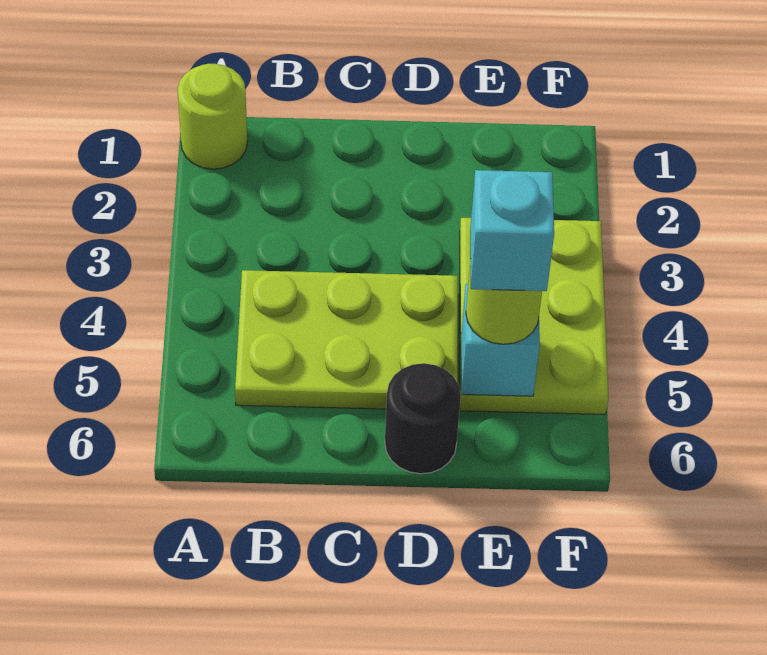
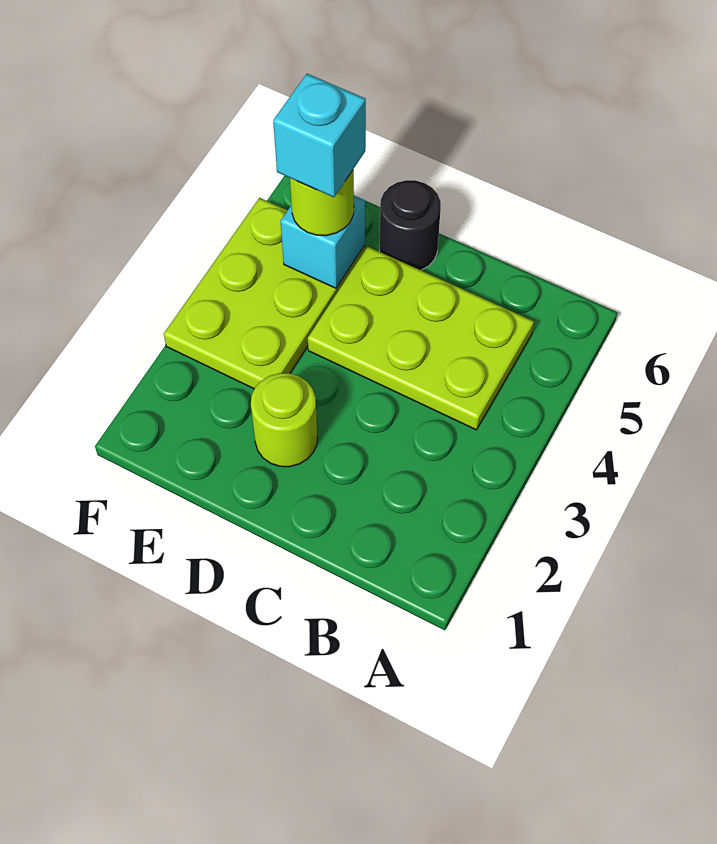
lime round brick A1 level 1 -> lime round brick D2 level 1

